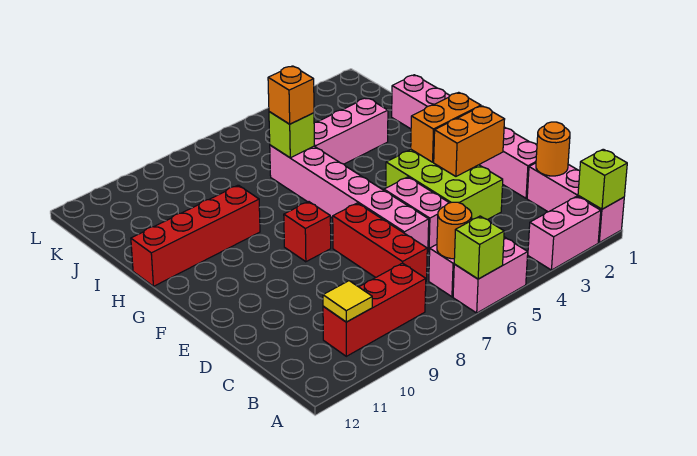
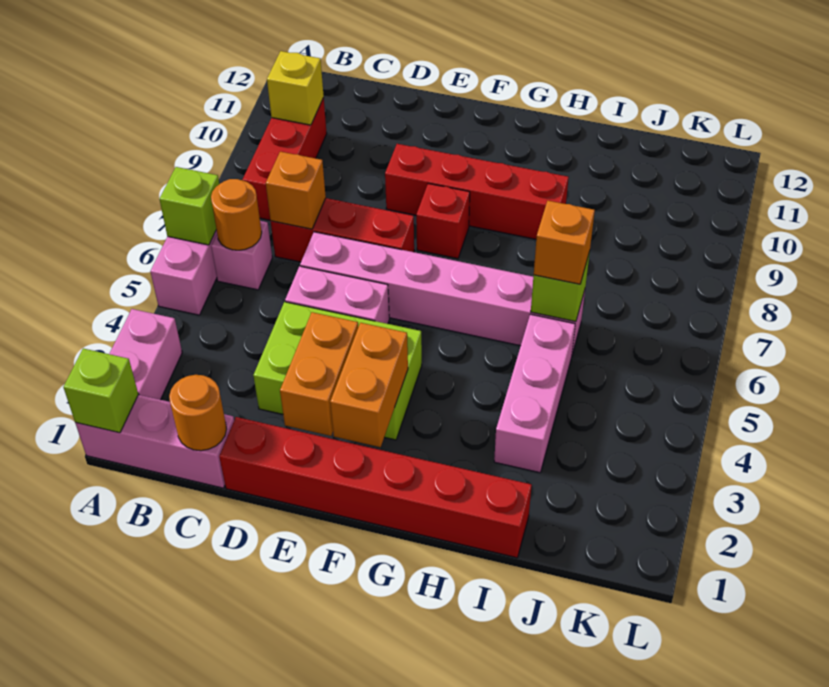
yellow tile B10 level 2 -> yellow brick B10 level 2
none -> orange brick C7 level 2
pink brick D1:I1 level 1 -> red brick D1:I1 level 1
red brick H9:H12 level 1 -> red brick E9:H9 level 1

